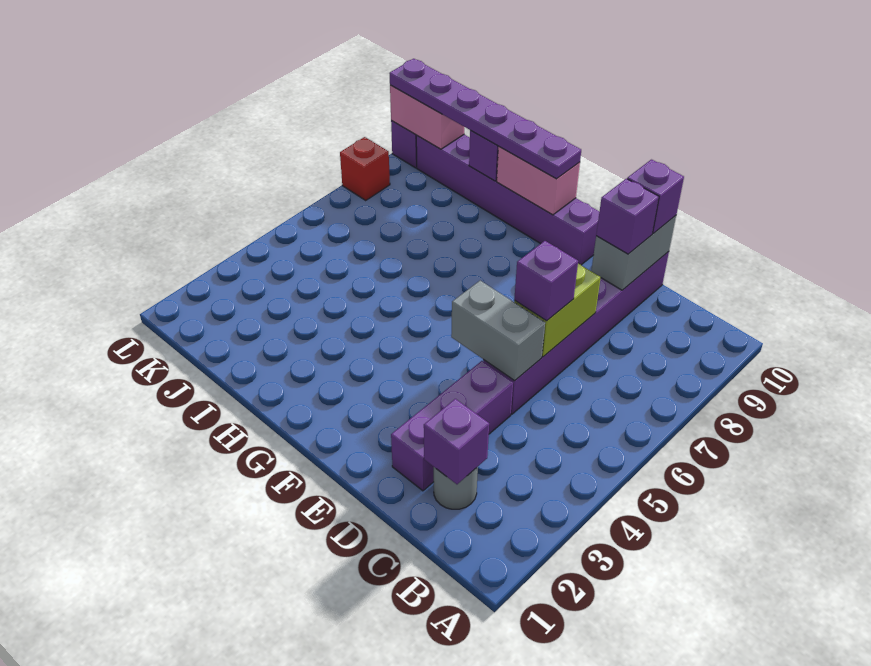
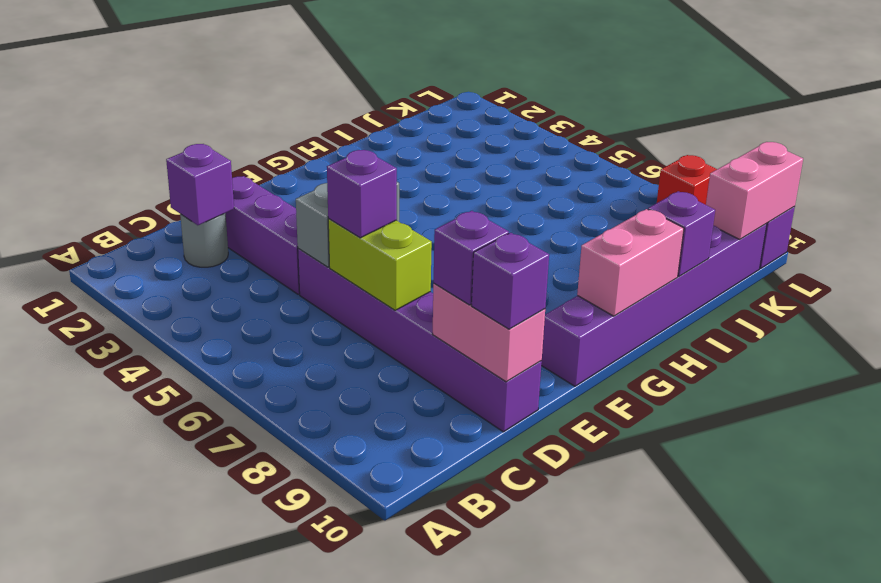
grey brick D9:D10 level 2 -> pink brick D9:D10 level 2
purple plate G10:L10 level 3 -> none

